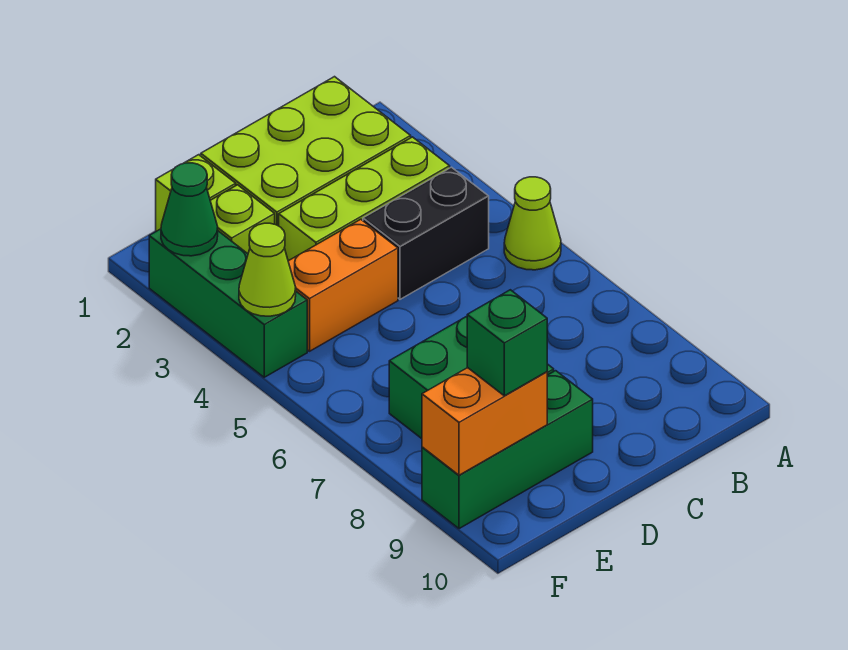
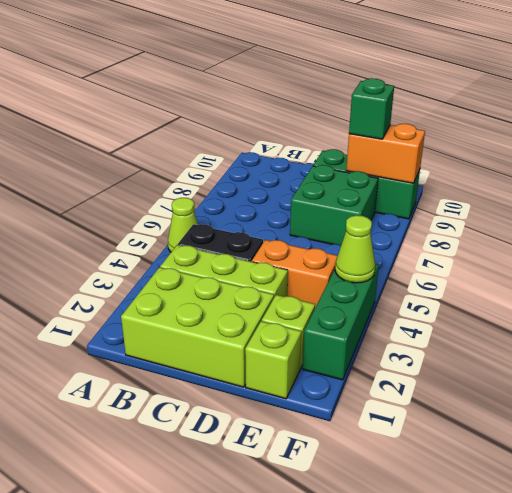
green cone F2 level 2 -> none

